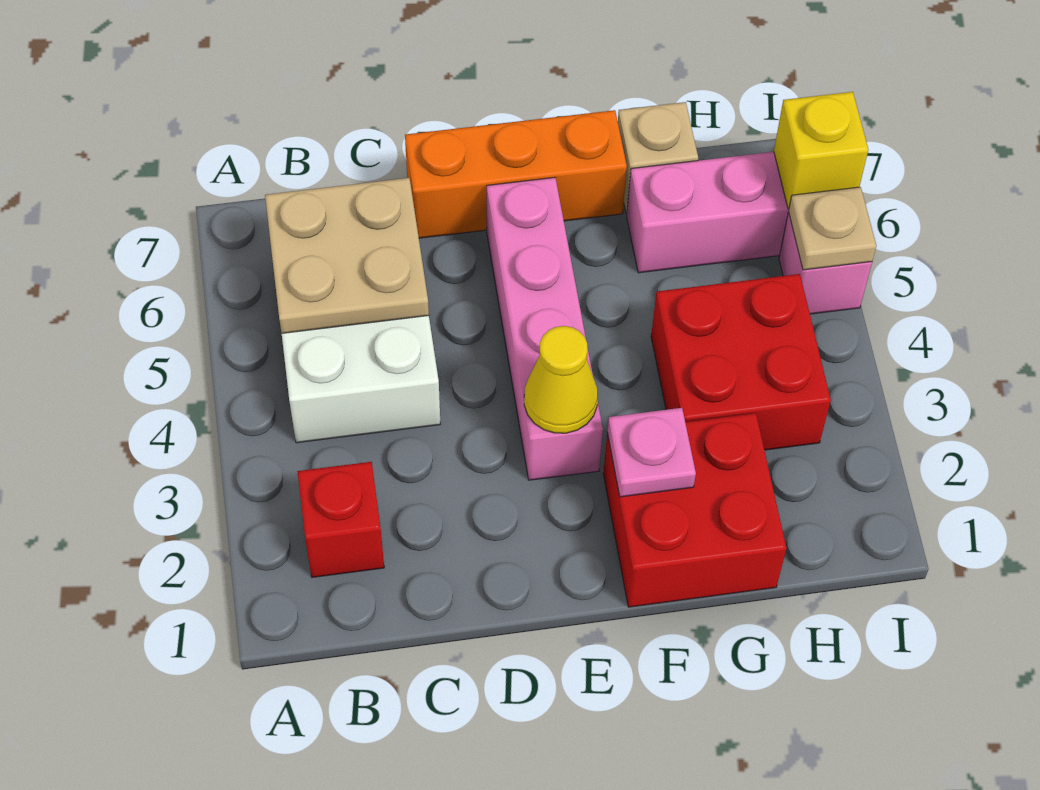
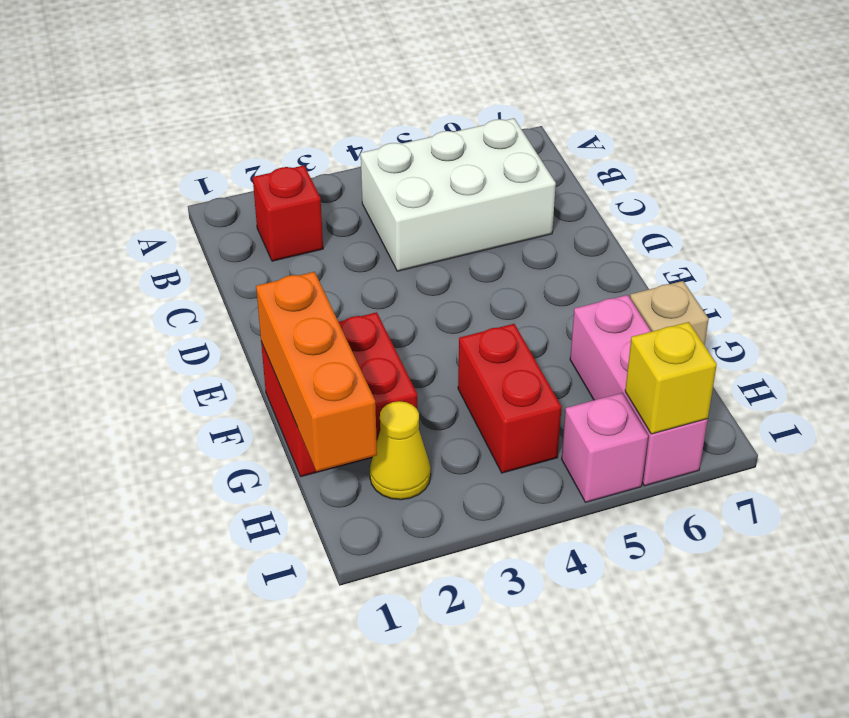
tan plate B5:C6 level 2 -> none
orange brick D7:F7 level 1 -> orange brick F1:H1 level 2
pink brick E3:E6 level 1 -> none
yellow cone E3 level 2 -> yellow cone H2 level 1
pink plate F2 level 2 -> none
red brick G3:H4 level 1 -> red brick G4:H4 level 1
tan plate I5 level 2 -> none

